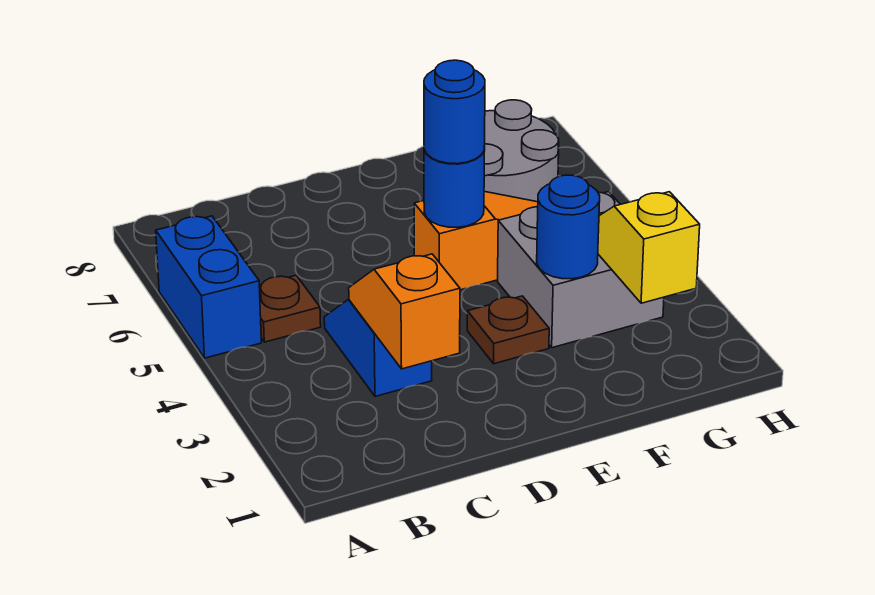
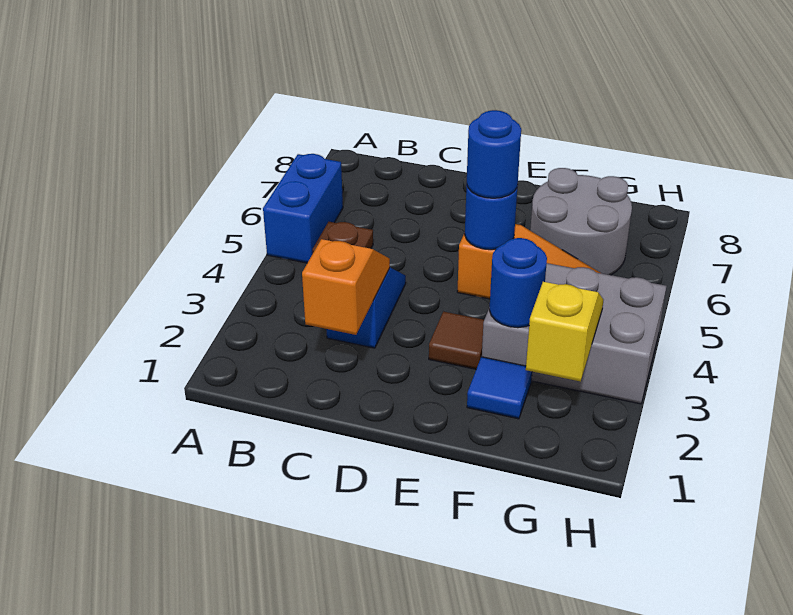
brown plate E3 level 1 -> brown tile E3 level 1
none -> blue tile F2 level 1
grey brick F3:G4 level 1 -> grey brick F3:H4 level 1

